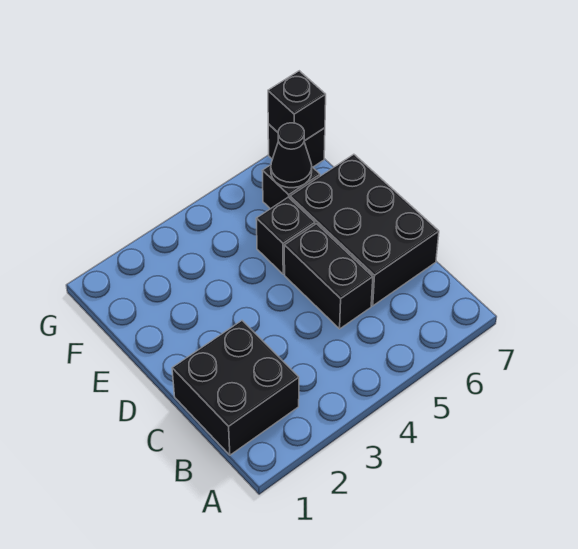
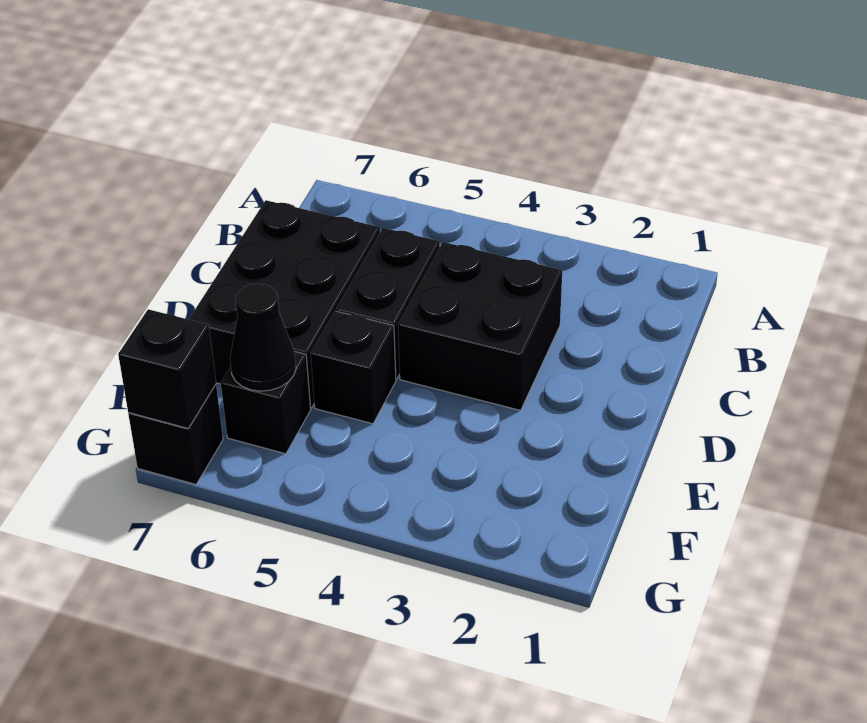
black brick B1:C2 level 1 -> black brick C3:D4 level 1

